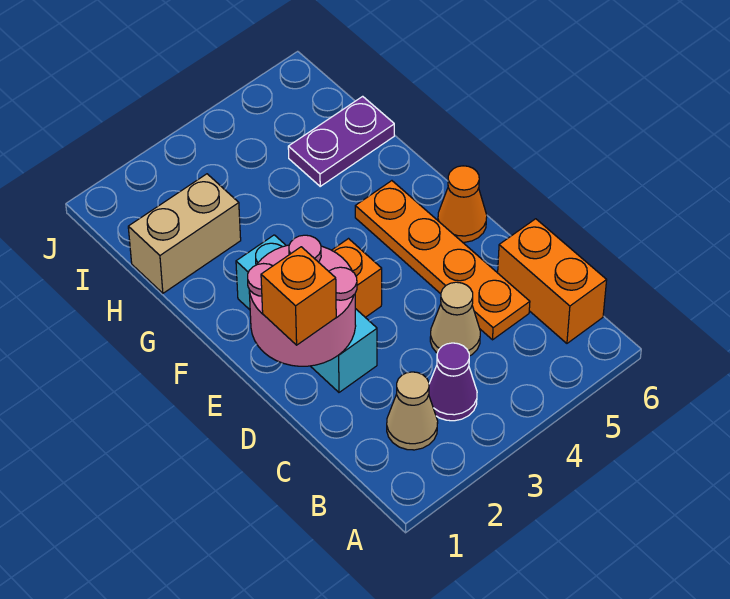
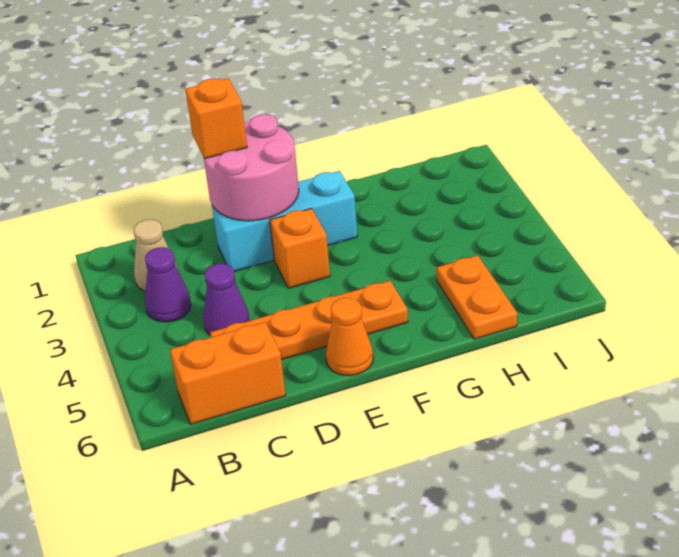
tan cone C4 level 1 -> purple cone C4 level 1
tan brick H1:H2 level 1 -> none
purple plate H5:H6 level 1 -> orange plate H5:H6 level 1

